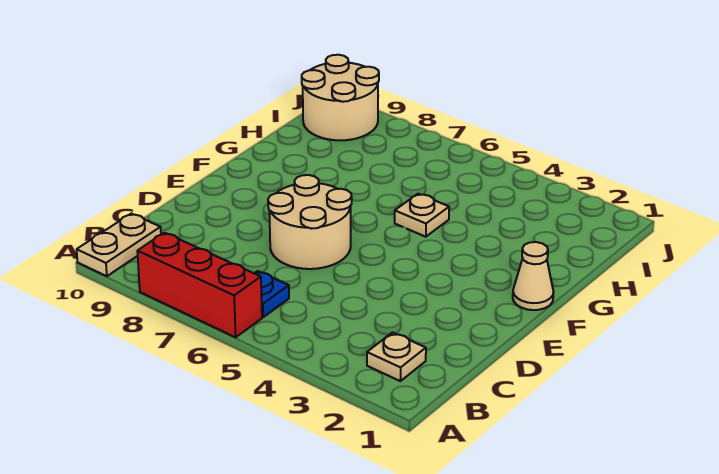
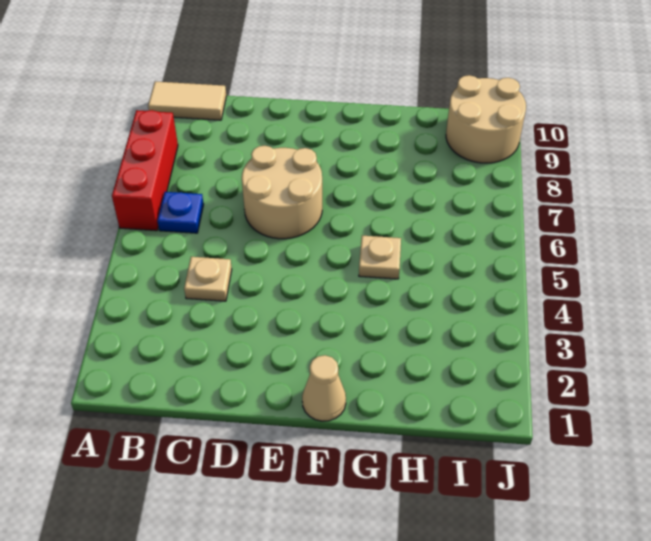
tan plate A10:B10 level 1 -> tan tile A10:B10 level 1
tan plate B2 level 1 -> tan plate C4 level 1

